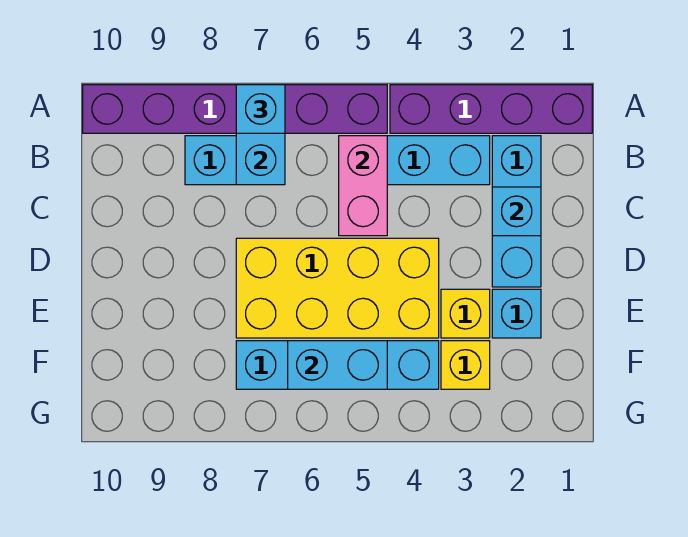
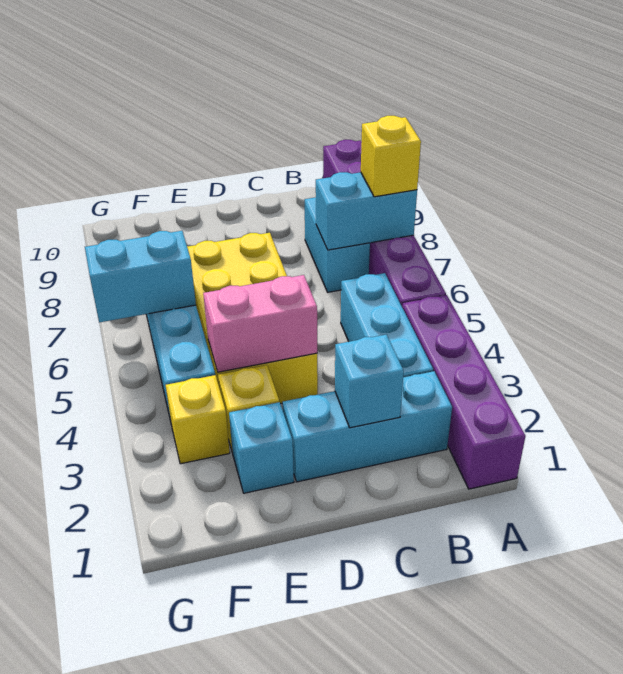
cyan brick A7 level 3 -> yellow brick A7 level 3
pink brick B5:C5 level 2 -> pink brick D4:E4 level 2
cyan brick F5:F6 level 2 -> cyan brick F6:G6 level 2

